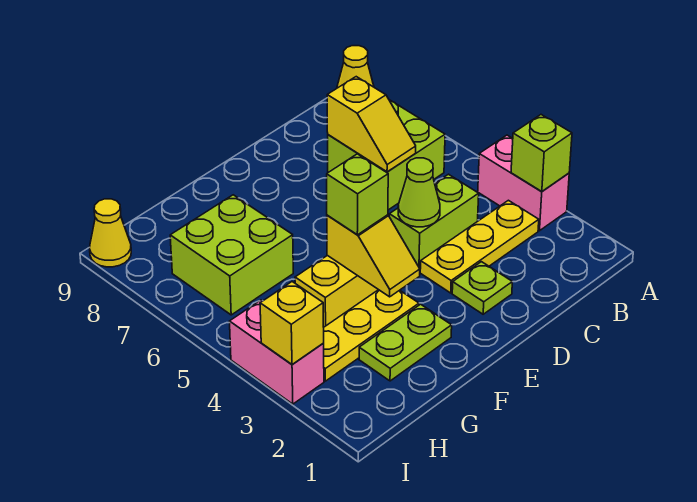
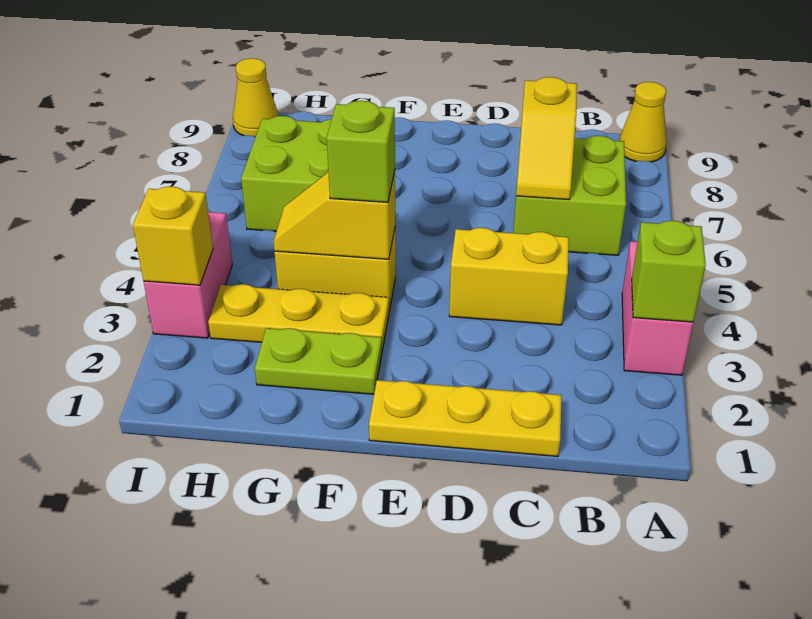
yellow plate B3:D3 level 1 -> yellow plate C1:E1 level 1
lime brick C4:D4 level 1 -> yellow brick C4:D4 level 1
lime plate D2 level 1 -> none
lime cone D4 level 2 -> none
yellow slope F3:F4 level 2 top 4 -> yellow slope F4:G4 level 2 top F

